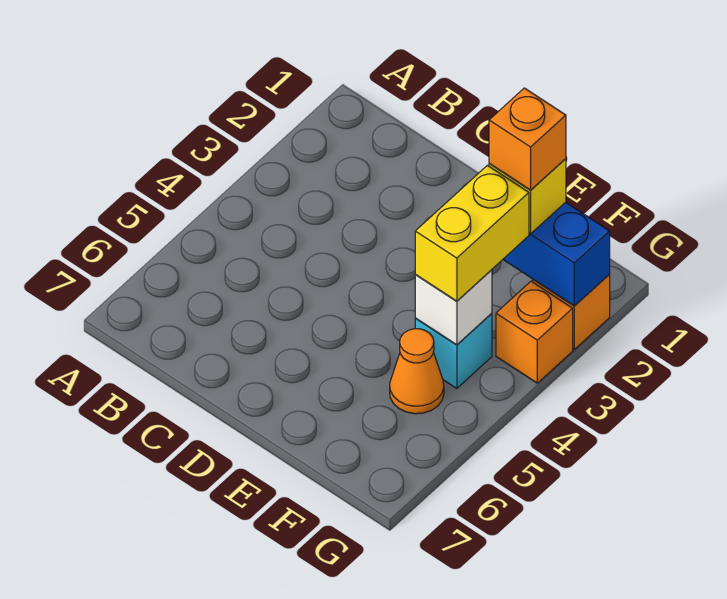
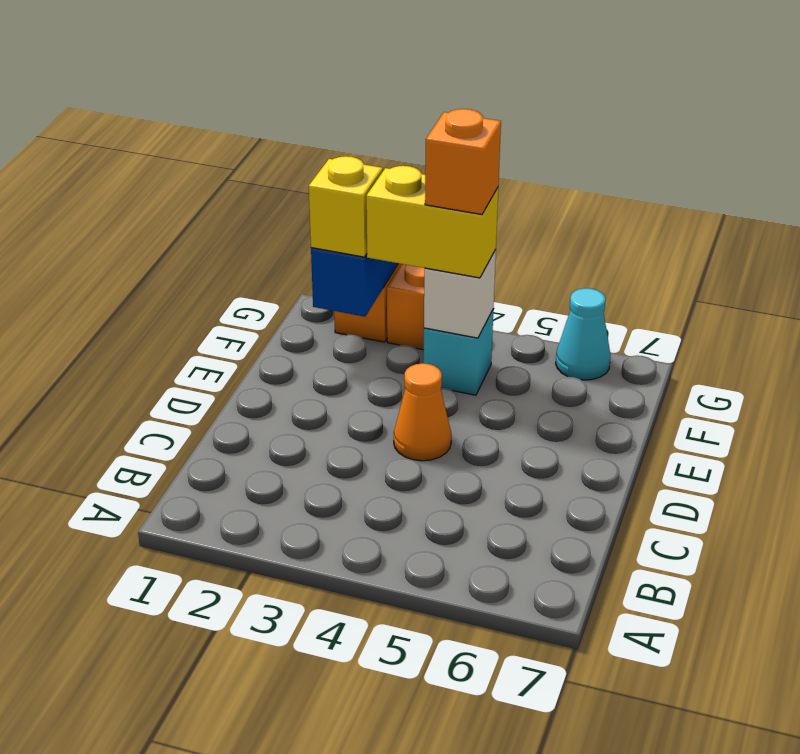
orange brick F2 level 4 -> orange brick F4 level 4
orange cone F5 level 1 -> orange cone D4 level 1
none -> cyan cone G6 level 1

